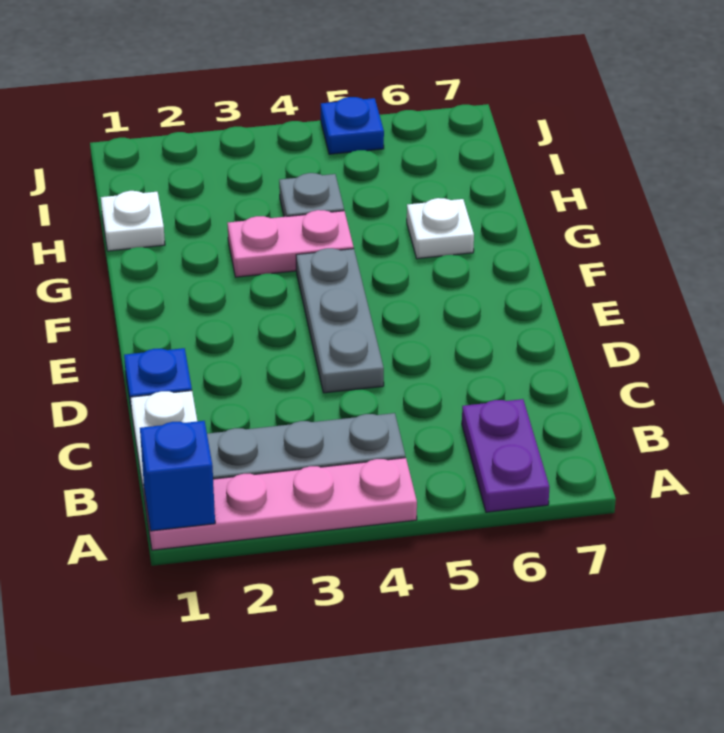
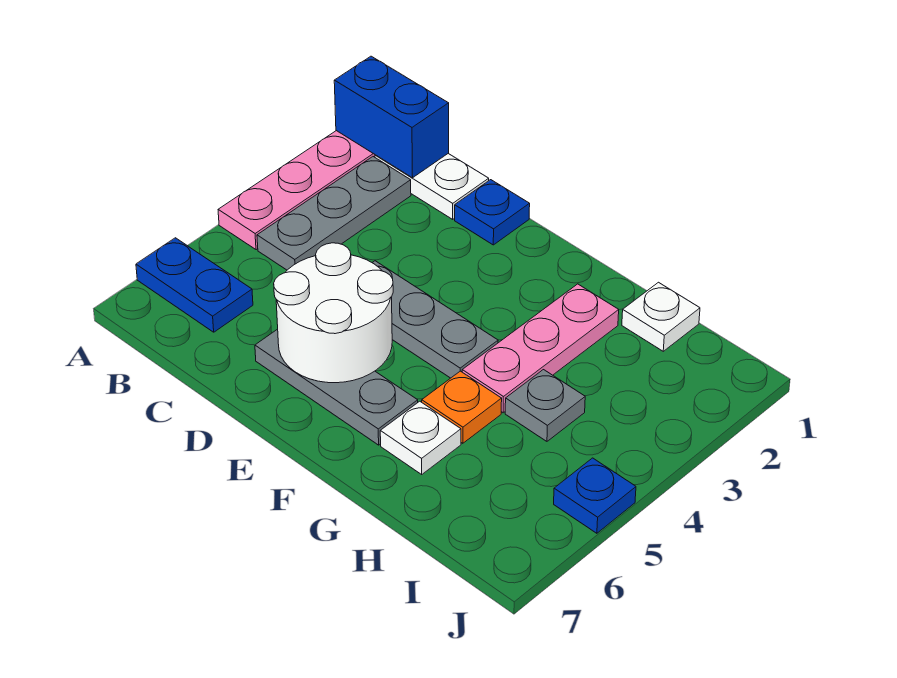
blue brick A1 level 2 -> blue brick A1:B1 level 2
purple plate A6:B6 level 1 -> blue plate A6:B6 level 1
none -> white round brick D5:E6 level 2
none -> grey plate D6:F6 level 1
pink plate G3:G4 level 1 -> pink plate G2:G4 level 1
none -> orange plate G5 level 1

